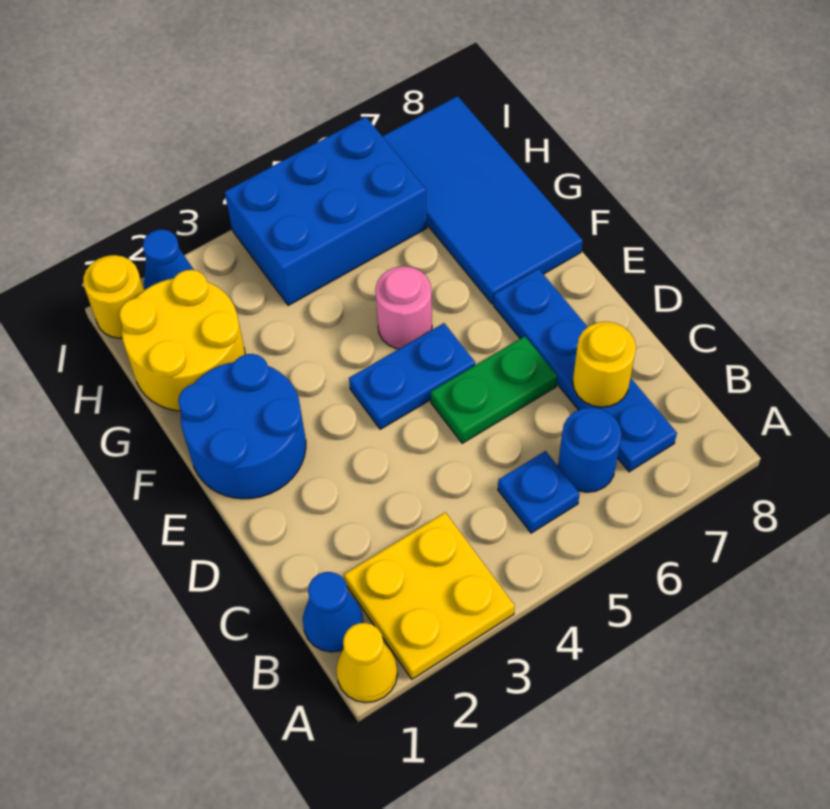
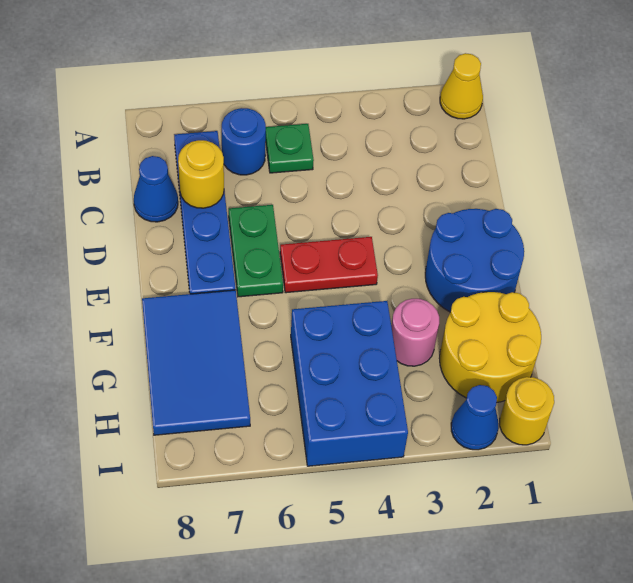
yellow plate A2:B3 level 1 -> none
blue cone B1 level 1 -> blue cone C8 level 1
blue plate B5 level 1 -> green plate B5 level 1
green plate D5:D6 level 1 -> green plate D6:E6 level 1
blue plate E4:E5 level 1 -> red plate E4:E5 level 1
pink round brick F5 level 1 -> pink round brick G3 level 1
blue tile F7:I8 level 1 -> blue tile F7:H8 level 1
blue brick H4:I6 level 1 -> blue brick G4:I5 level 1

